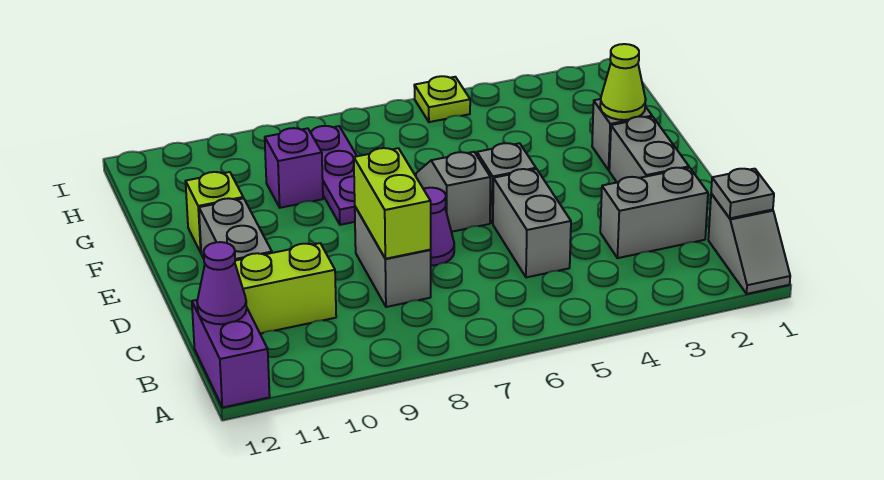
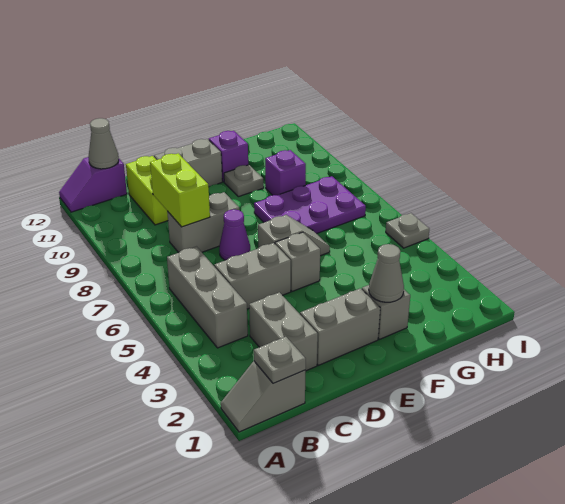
purple brick A12:B12 level 1 -> purple slope A12:B12 level 1 top B
none -> grey brick B4:B6 level 1
purple cone B12 level 2 -> grey cone B12 level 2
lime brick C8:D8 level 2 -> lime brick C8:C9 level 2
lime cone F2 level 2 -> grey cone F2 level 2
purple plate F8:H8 level 1 -> purple plate F7:H8 level 1
none -> grey plate F10 level 1
lime brick F11 level 1 -> purple brick F11 level 1
lime plate I5 level 1 -> grey plate I5 level 1

